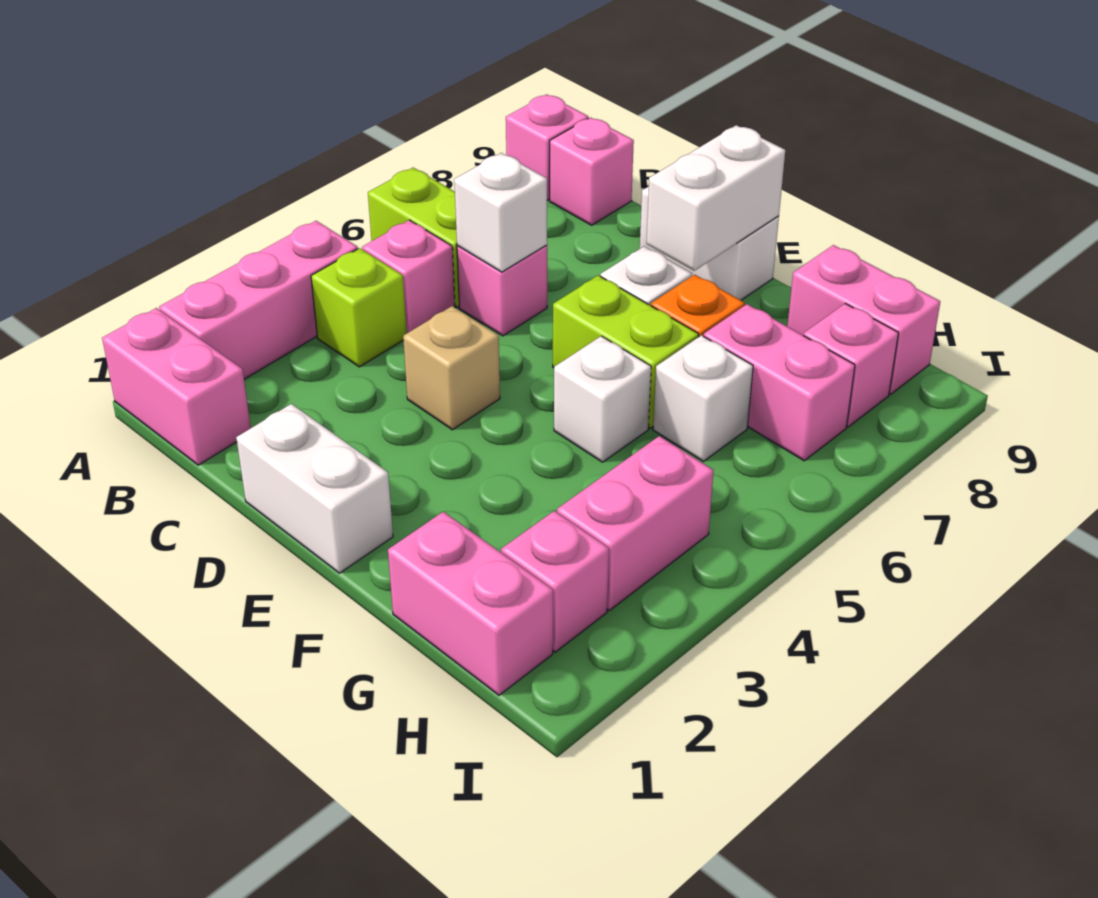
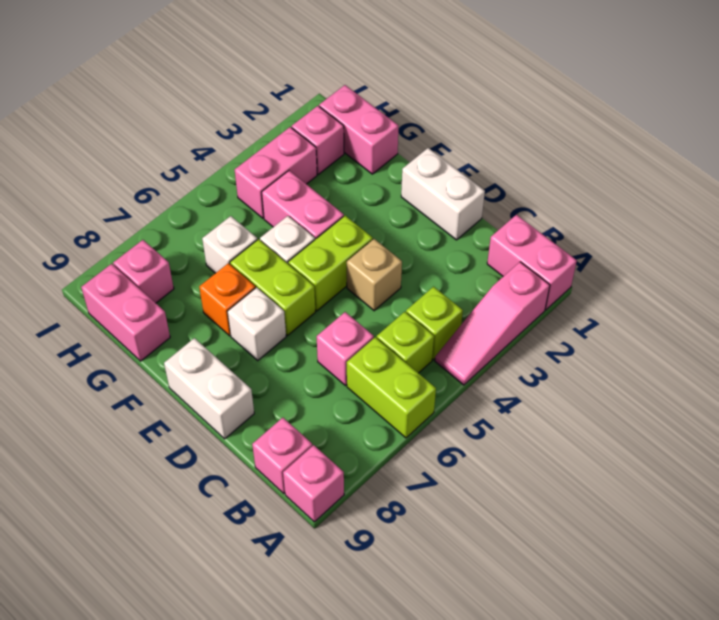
pink brick A2:A4 level 1 -> pink slope A2:A4 level 1 top 2
pink brick B5 level 1 -> lime brick B5 level 1
white brick C6 level 2 -> none
none -> lime brick E4:E5 level 1
white brick E8:E9 level 2 -> none
pink brick G7:H7 level 1 -> pink brick F4:G4 level 1

